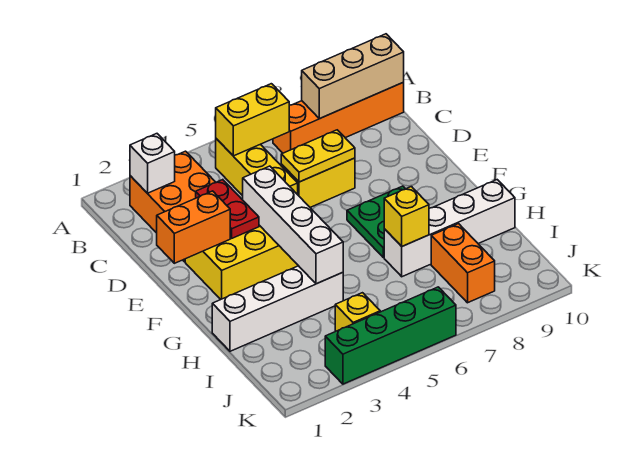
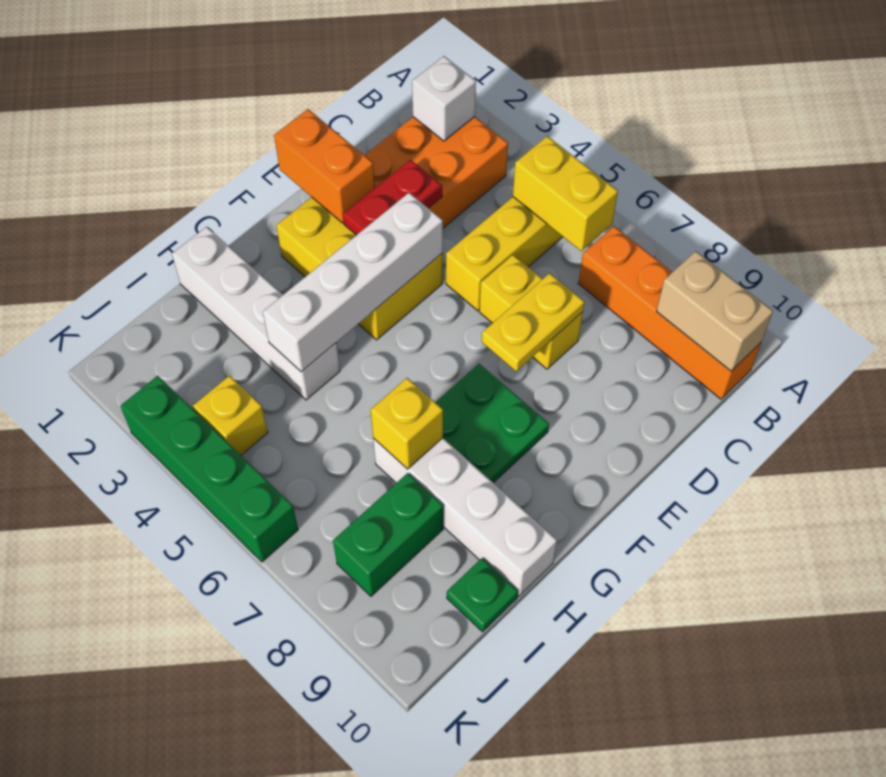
tan brick B8:B10 level 2 -> tan brick B9:B10 level 2
yellow plate D6:D7 level 2 -> yellow plate D7:E7 level 2
orange brick I8:J8 level 1 -> green brick I8:J8 level 1
none -> green plate I10 level 1

